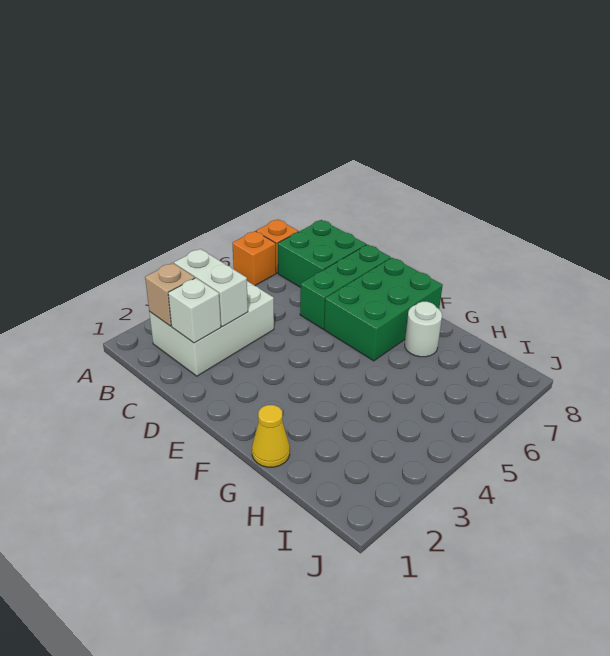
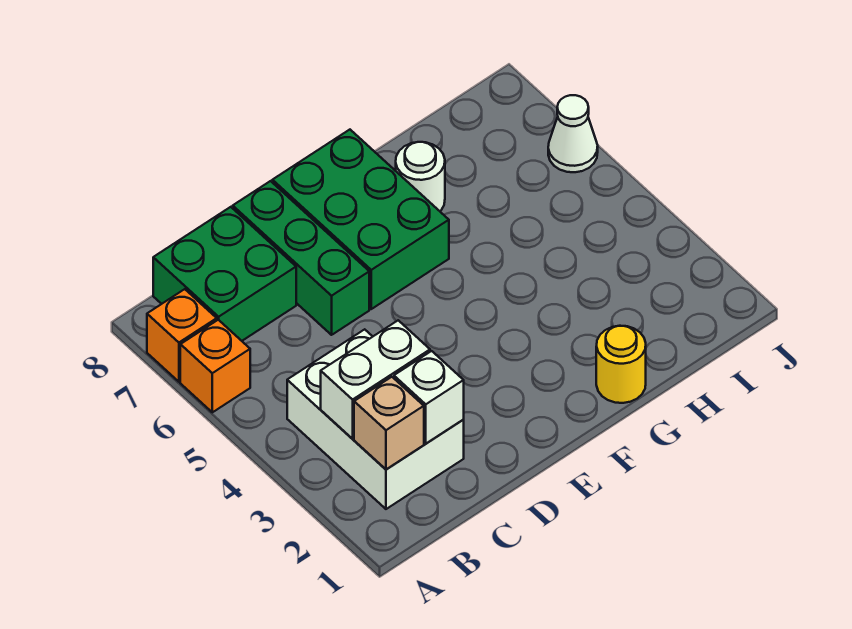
yellow cone G1 level 1 -> yellow round brick G1 level 1
none -> white cone J6 level 1

